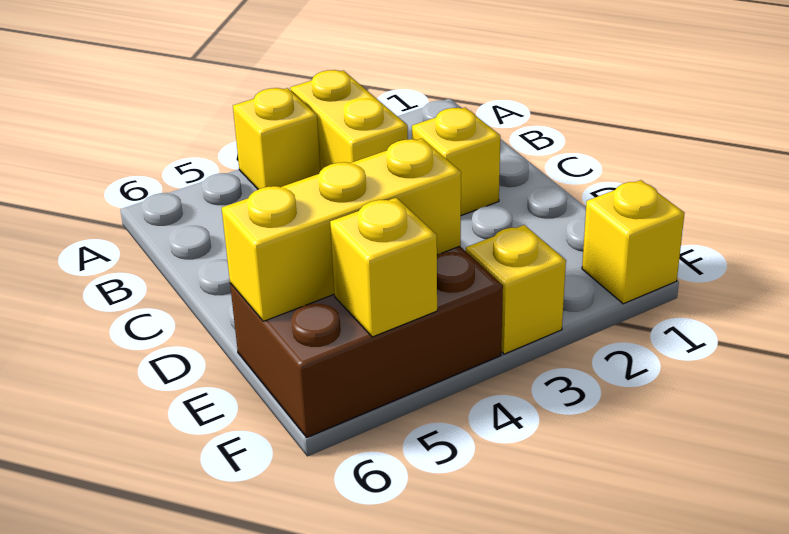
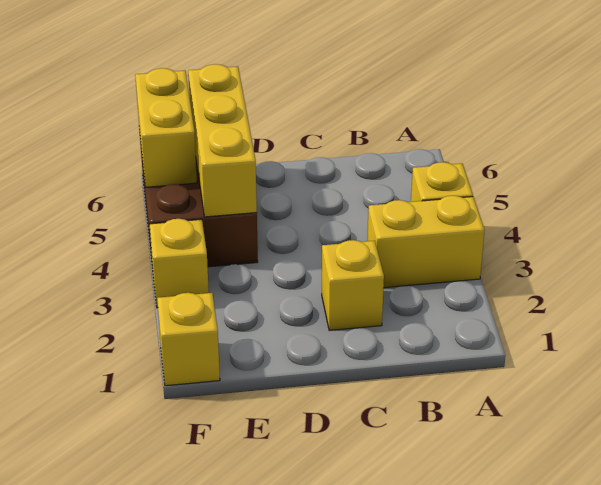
yellow brick F5 level 2 -> yellow brick F5:F6 level 2

